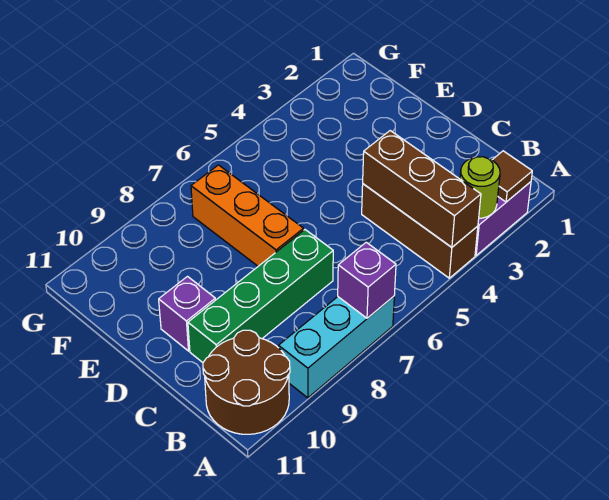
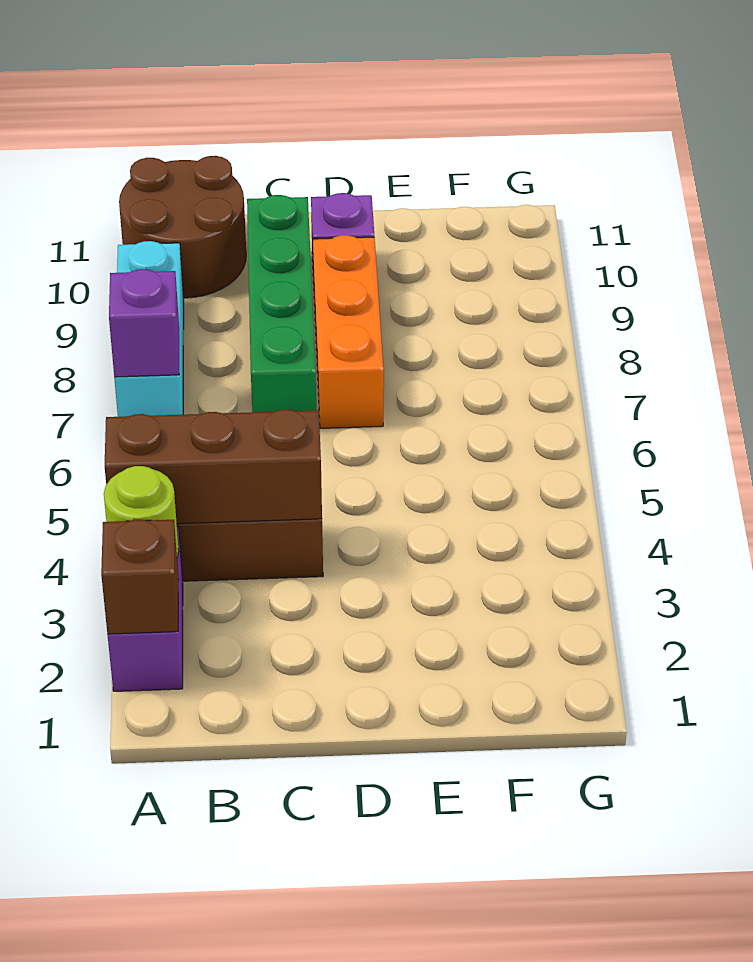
brown tile A2 level 2 -> brown brick A2 level 2
orange brick D7:F7 level 1 -> orange brick D7:D9 level 1

